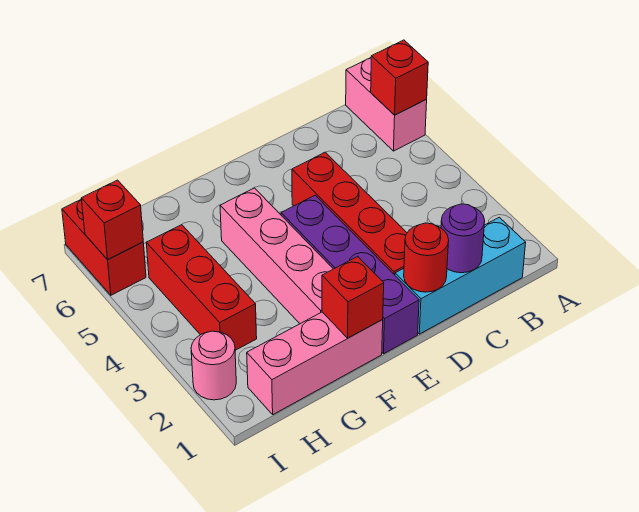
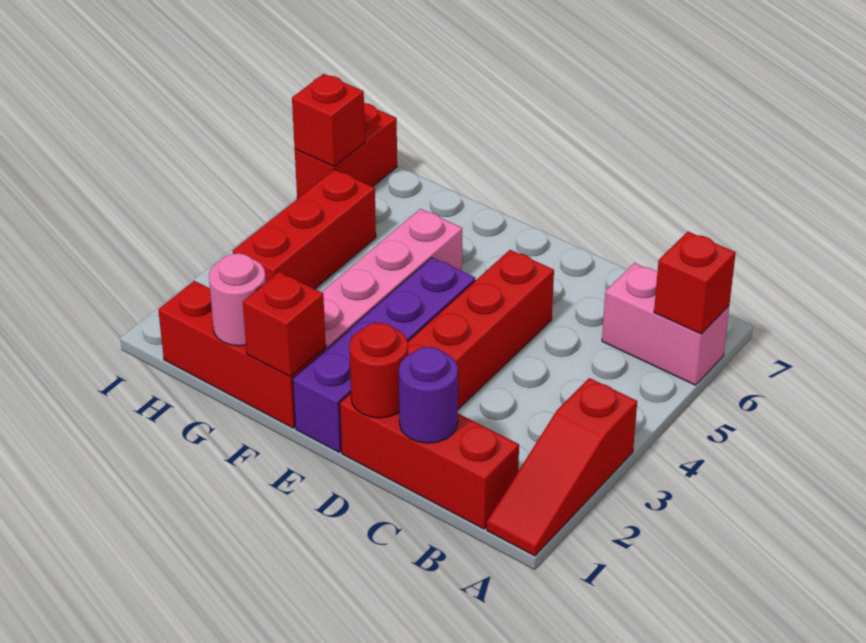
none -> red slope A1:A3 level 1 top 3
pink brick A6:A7 level 1 -> pink brick A6:B6 level 1
cyan brick B1:D1 level 1 -> red brick B1:D1 level 1
pink brick F1:H1 level 1 -> red brick F1:H1 level 1
pink round brick I2 level 1 -> pink round brick G1 level 2

